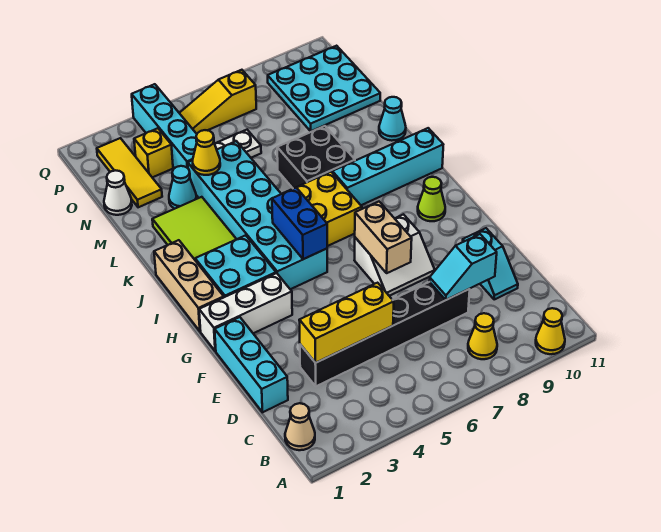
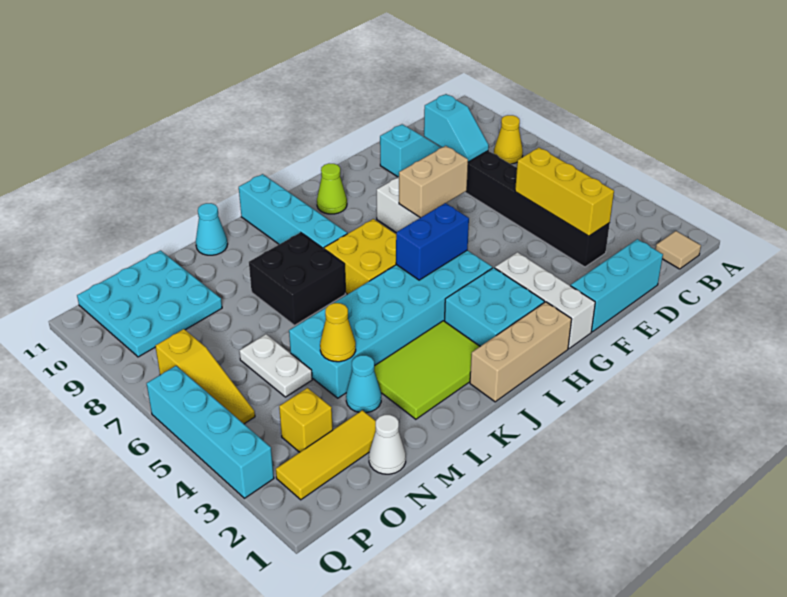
yellow cone A10 level 1 -> none
tan cone B1 level 1 -> tan tile B1 level 1
cyan brick N4:Q4 level 1 -> cyan brick Q3:Q6 level 1

